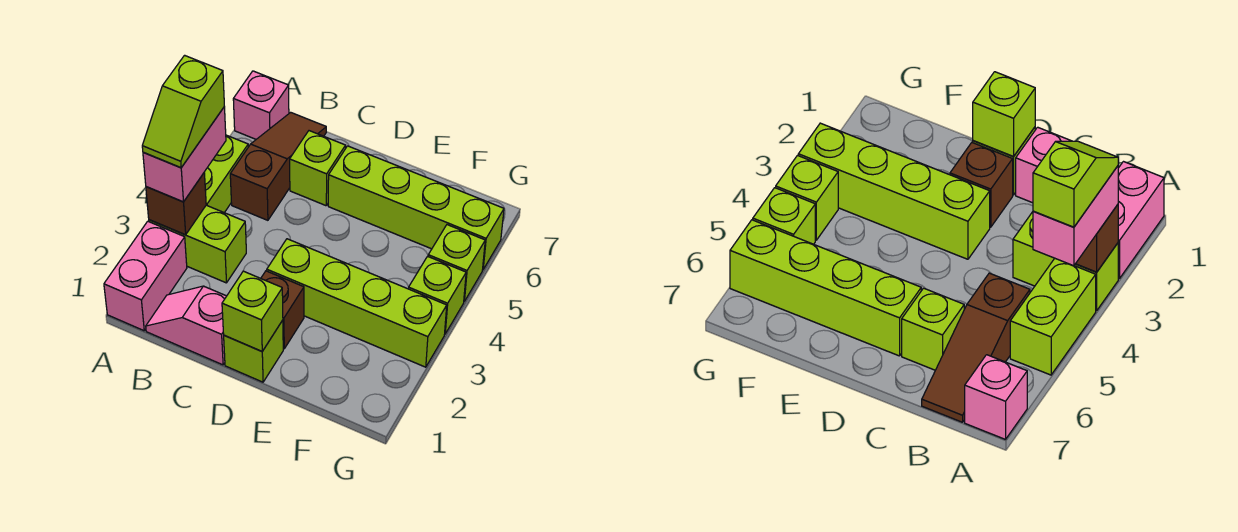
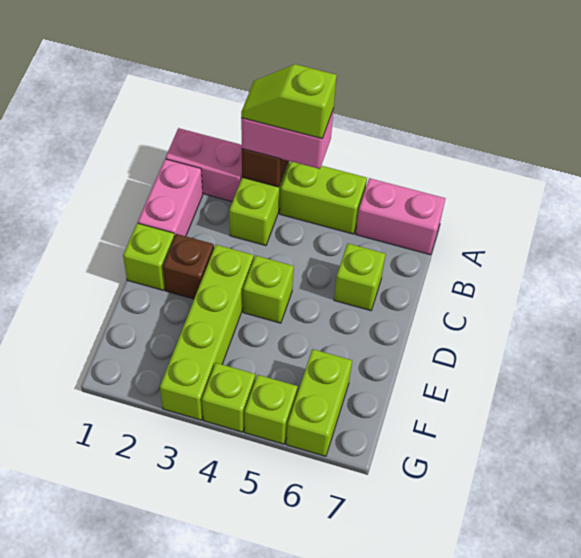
pink brick A7 level 1 -> pink brick A6:A7 level 1
pink slope B1:C1 level 1 top C -> pink brick B1:C1 level 1
brown slope B5:B7 level 1 top 5 -> none
lime brick D1 level 2 -> lime brick D4 level 1
lime brick D6:G6 level 1 -> lime brick F6:G6 level 1

